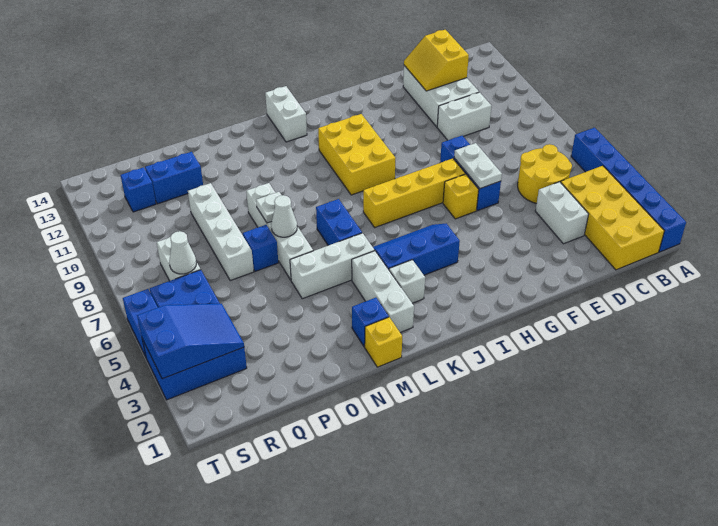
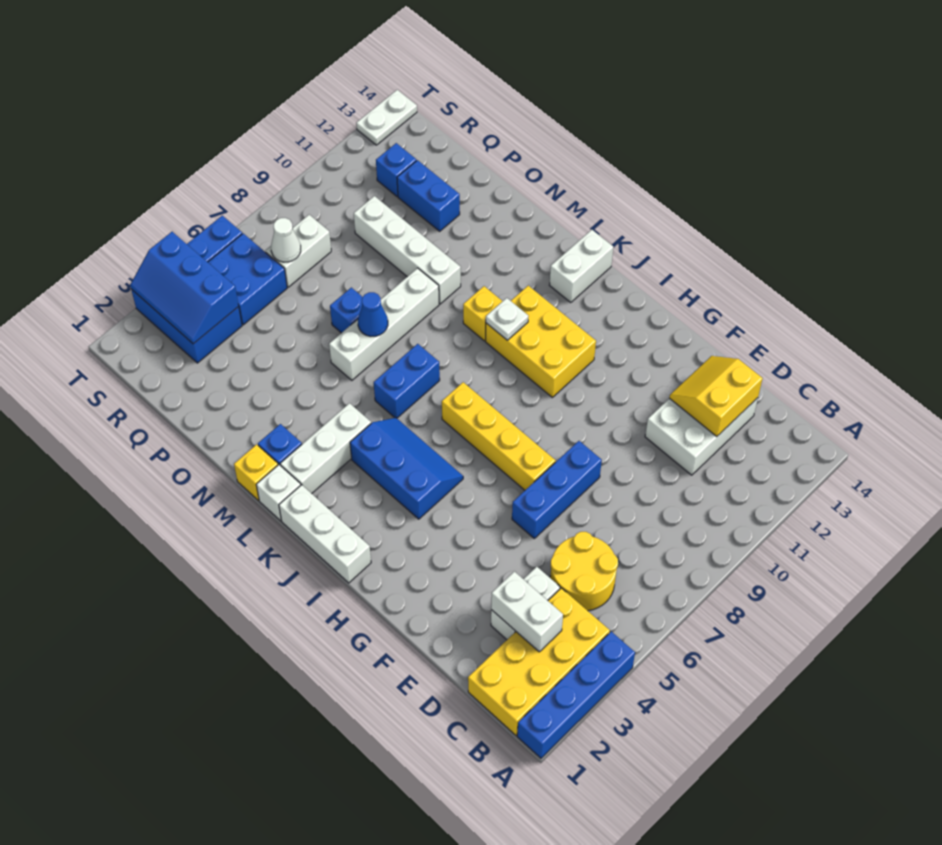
blue brick A1:A6 level 1 -> blue brick A1:A4 level 1
white brick D10:E10 level 1 -> white brick C3:D3 level 2
white plate F6:F7 level 2 -> white plate T13:T14 level 1
yellow brick G6 level 1 -> yellow brick L10 level 1
yellow brick I9:J11 level 1 -> yellow brick I10:K11 level 1
white brick K3 level 1 -> white brick L1 level 1
white brick L5:N5 level 1 -> white brick I1:K1 level 1
white cone N7 level 2 -> blue cone N7 level 2
white plate N8 level 2 -> white plate K10 level 2
white brick P7:P10 level 1 -> white brick N10:Q10 level 1
blue slope R3:T4 level 2 top T -> blue slope R3:T4 level 2 top 4

